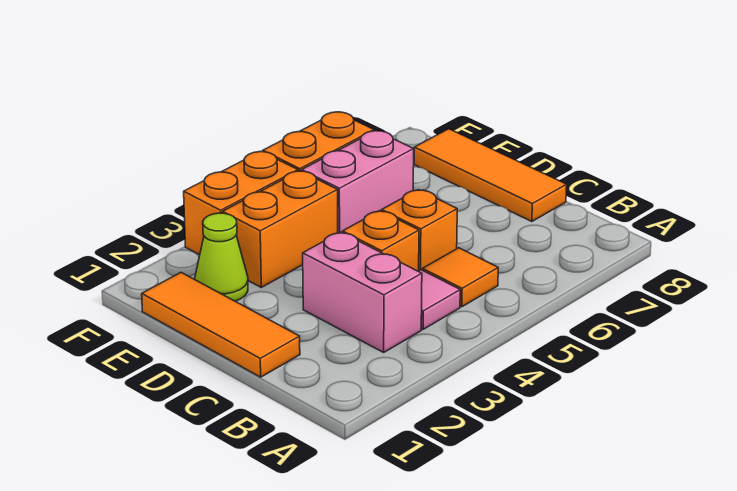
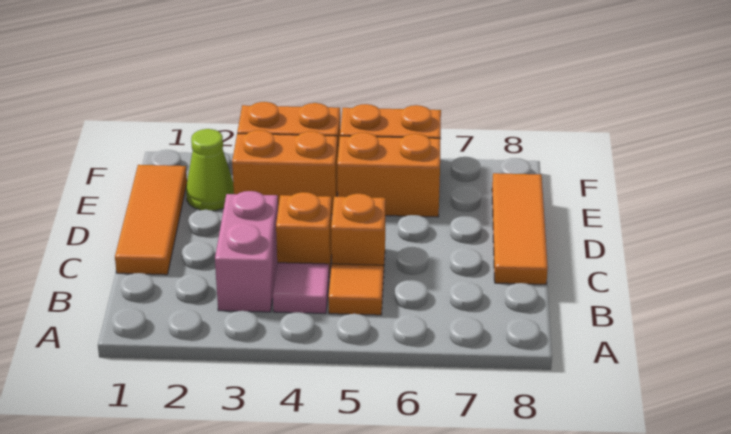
pink brick E5:E6 level 1 -> orange brick E5:E6 level 1

